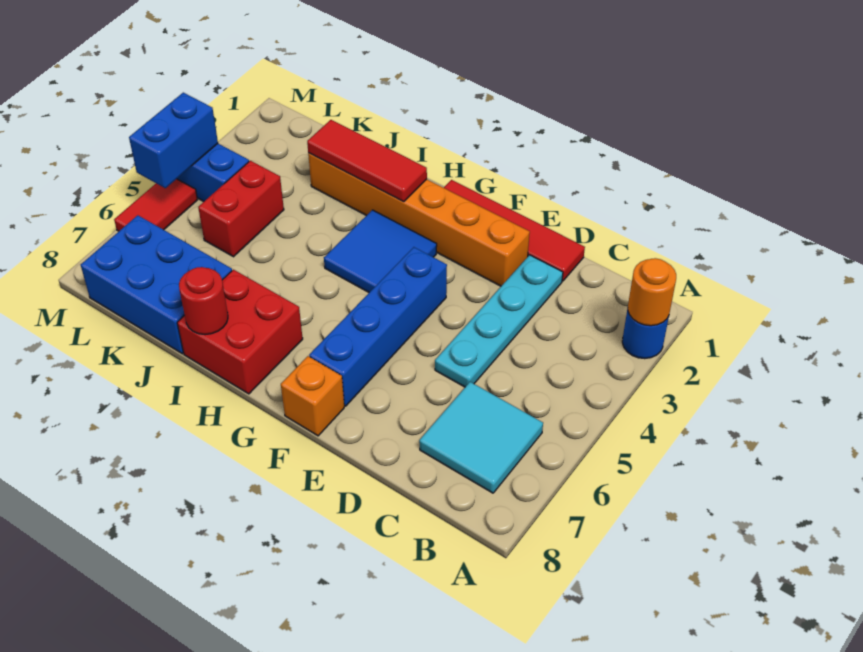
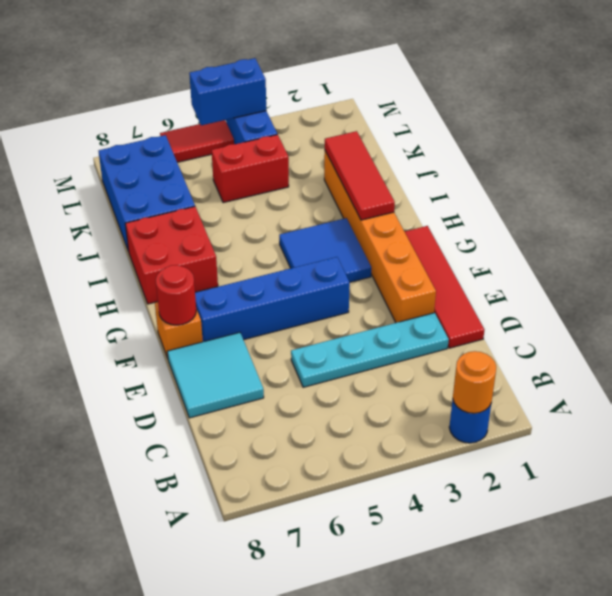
cyan tile B6:C7 level 1 -> cyan tile D7:E8 level 1
red round brick I8 level 2 -> red round brick F8 level 2

